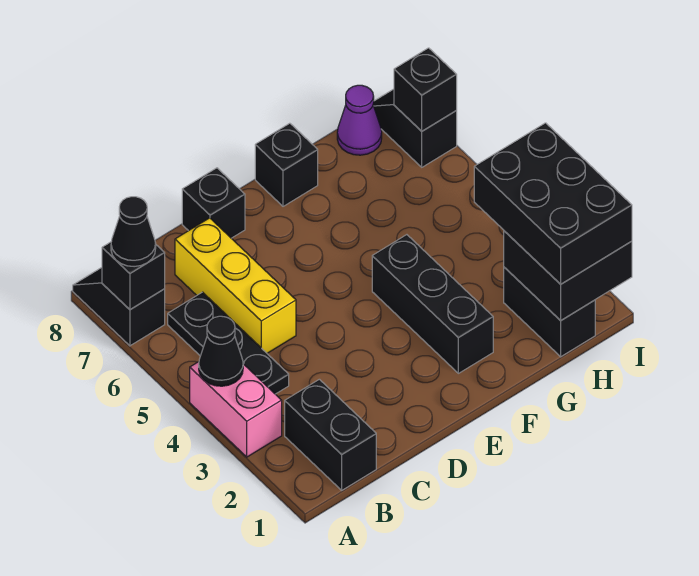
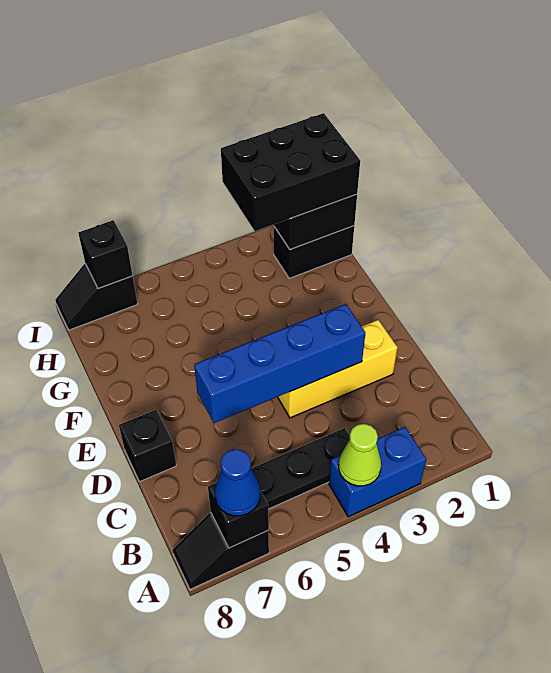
pink brick A3:A4 level 1 -> blue brick A3:A4 level 1
black cone A4 level 2 -> lime cone A4 level 2
black cone A7 level 3 -> blue cone A7 level 3
black brick B1:B2 level 1 -> none
yellow brick C5:C7 level 1 -> yellow brick D2:D4 level 1
none -> blue brick D3:D6 level 2
black brick F2:F4 level 1 -> none
black brick F8 level 1 -> none
purple cone H8 level 1 -> none

